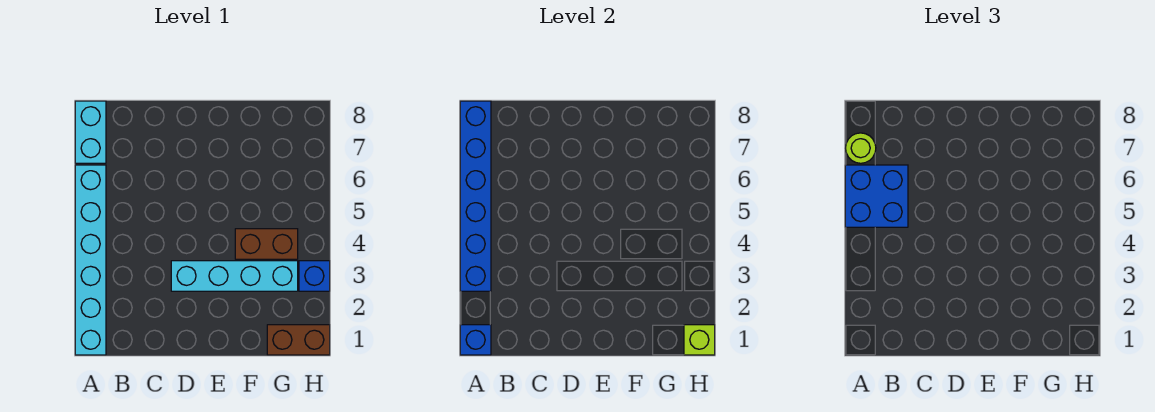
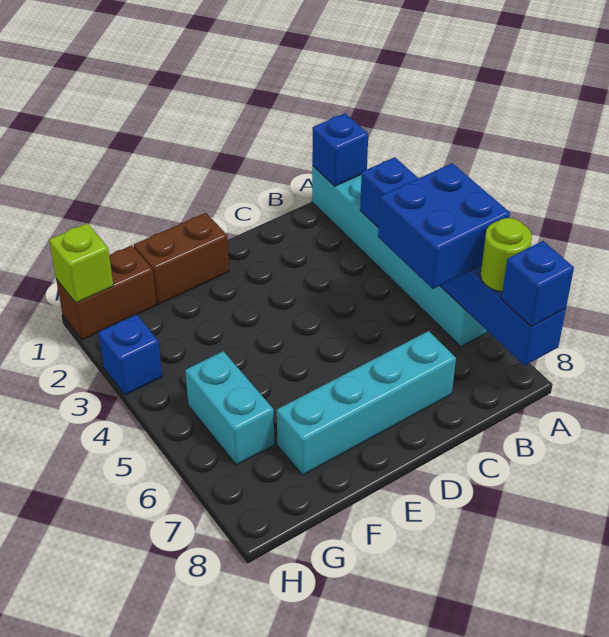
cyan brick A7:A8 level 1 -> cyan brick G5:G6 level 1
none -> blue brick A8 level 3
cyan brick D3:G3 level 1 -> cyan brick C7:F7 level 1
brown brick F4:G4 level 1 -> brown brick E1:F1 level 1

